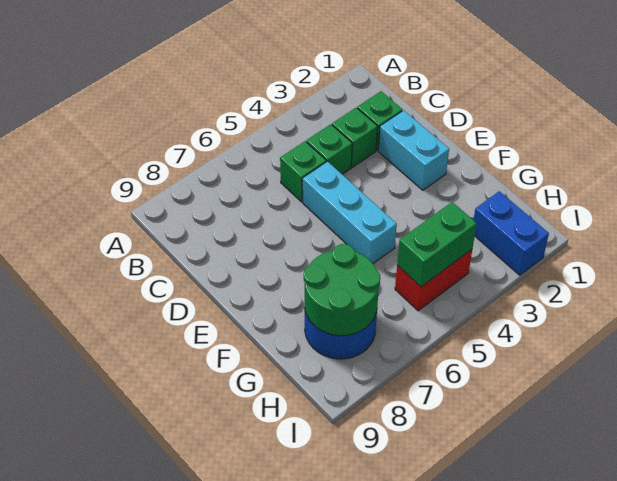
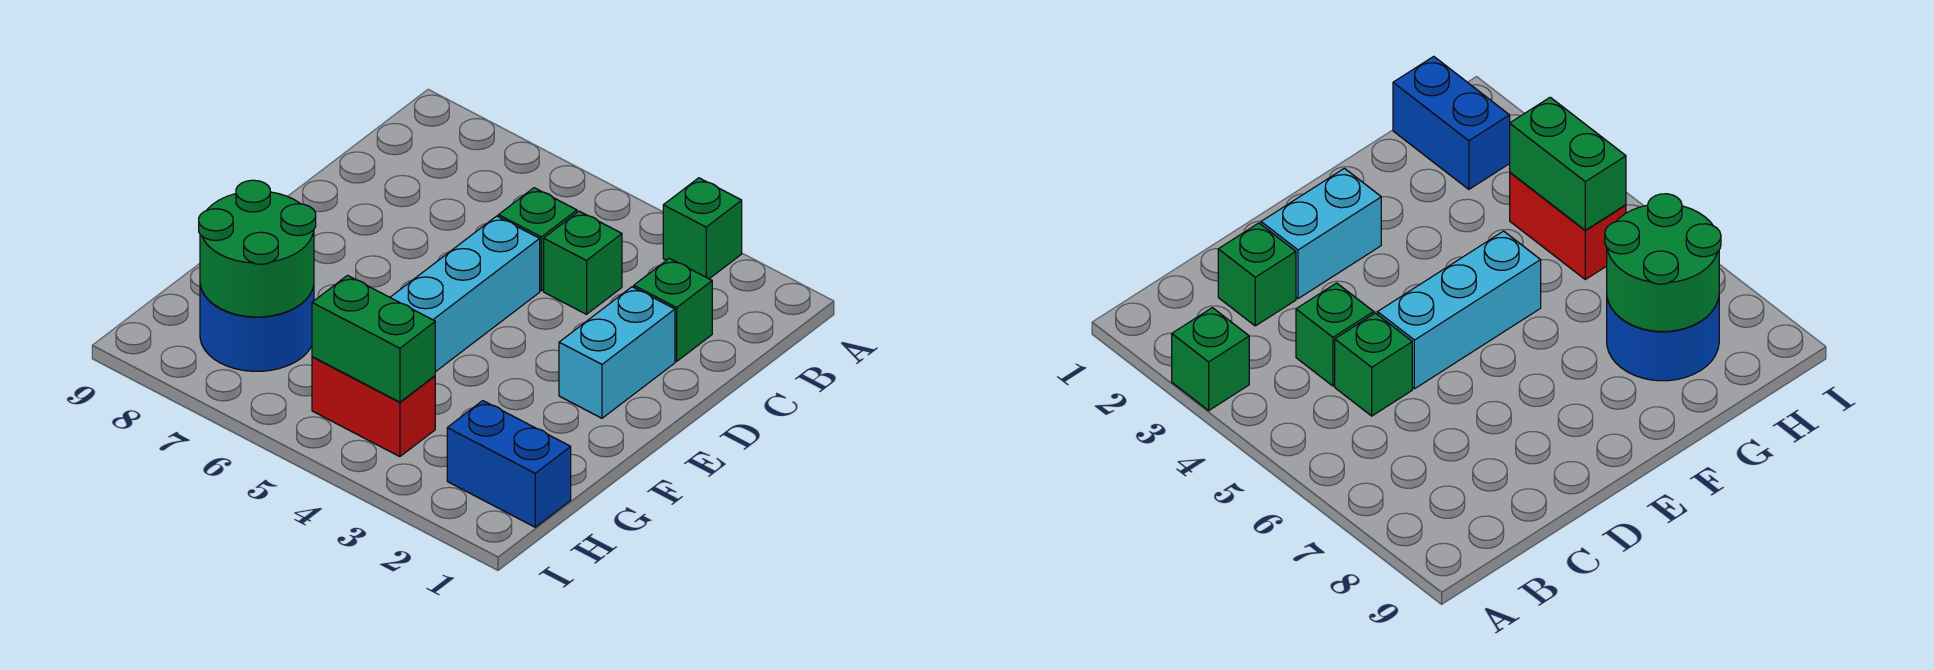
green brick C3 level 1 -> green brick A3 level 1
blue brick H2:I2 level 1 -> blue brick H1:H2 level 1

